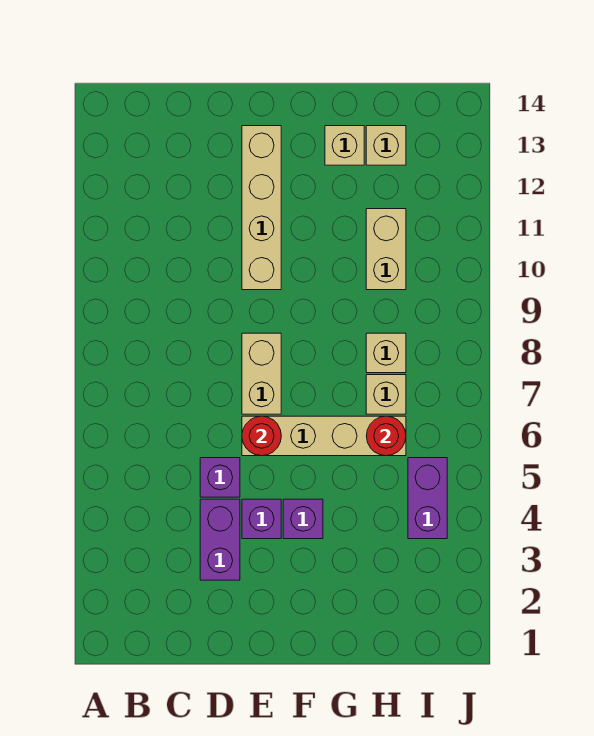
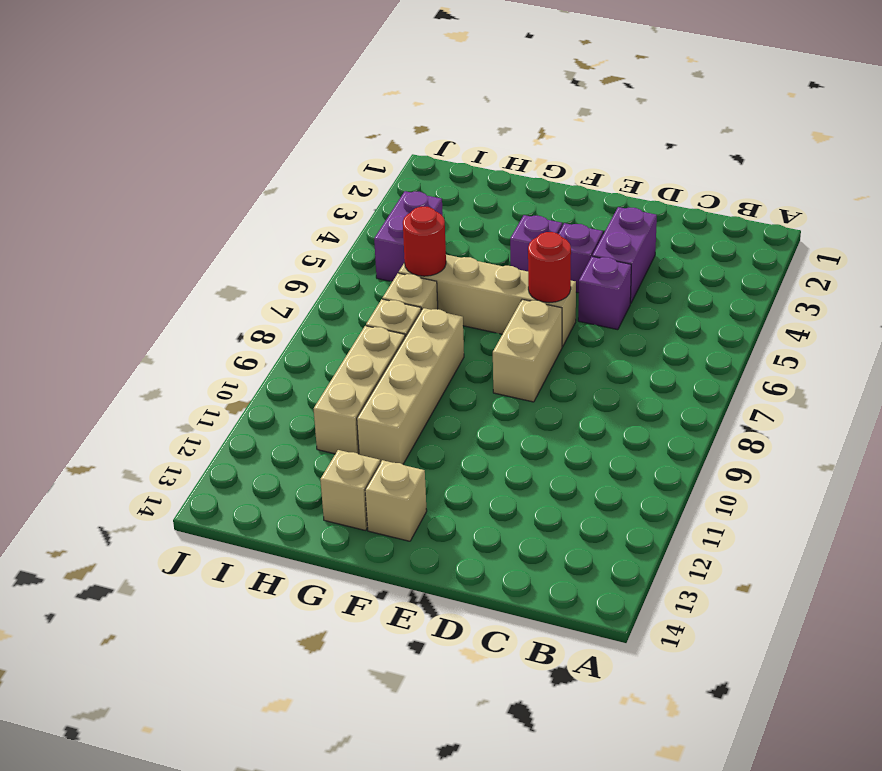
tan brick E10:E13 level 1 -> tan brick G8:G11 level 1
tan brick H10:H11 level 1 -> tan brick H9:H11 level 1
tan brick H13 level 1 -> tan brick F13 level 1

